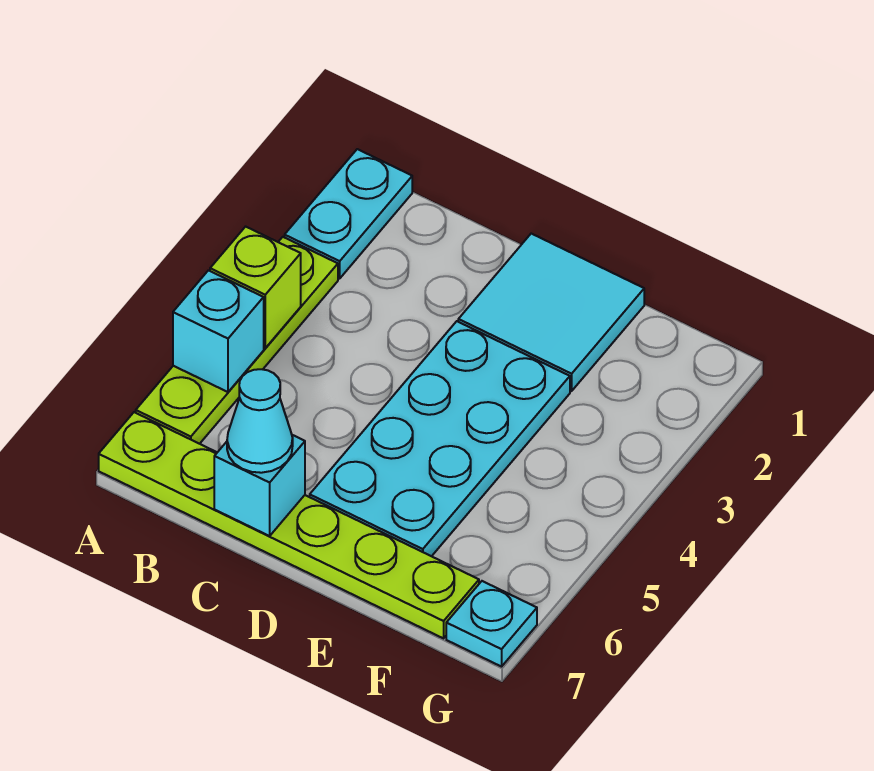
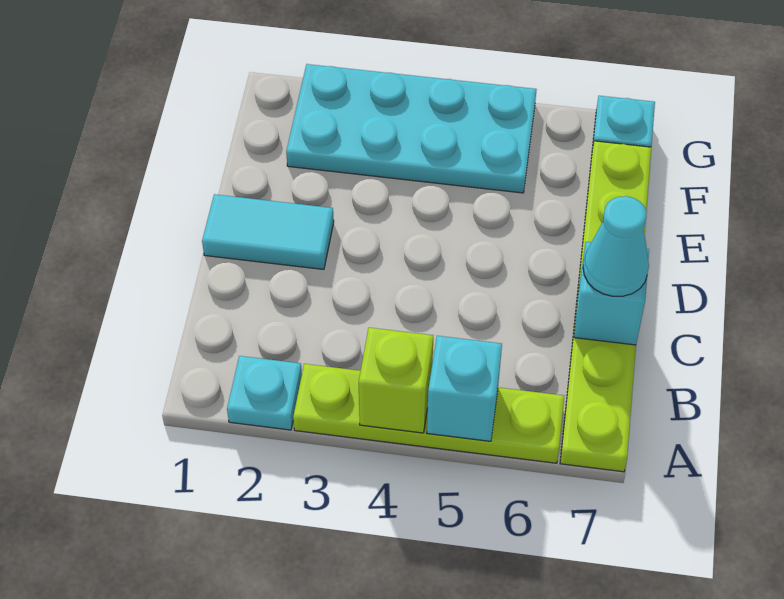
cyan plate A1:A2 level 1 -> cyan plate A2 level 1
cyan tile D1:E2 level 1 -> cyan tile D1:D2 level 1
cyan plate D3:E6 level 1 -> cyan plate F2:G5 level 1

